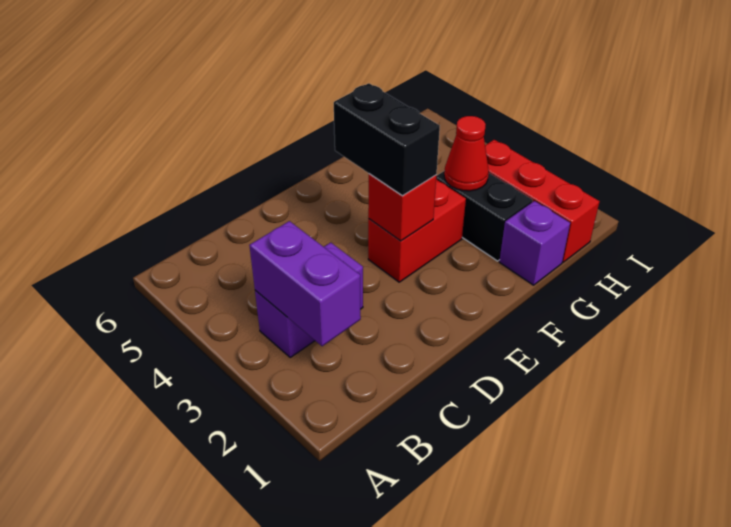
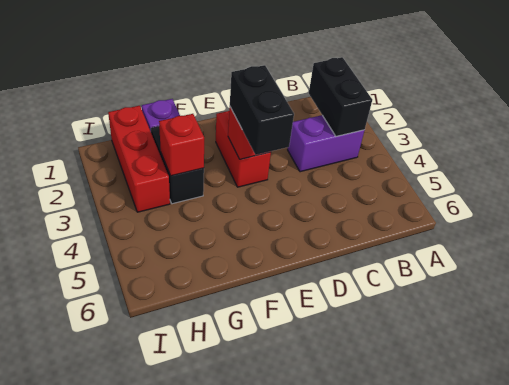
purple brick B2:B3 level 2 -> black brick B2:B3 level 2
red brick E3:F3 level 1 -> red brick E2:E3 level 1
red cone G3 level 2 -> red brick G3 level 2

